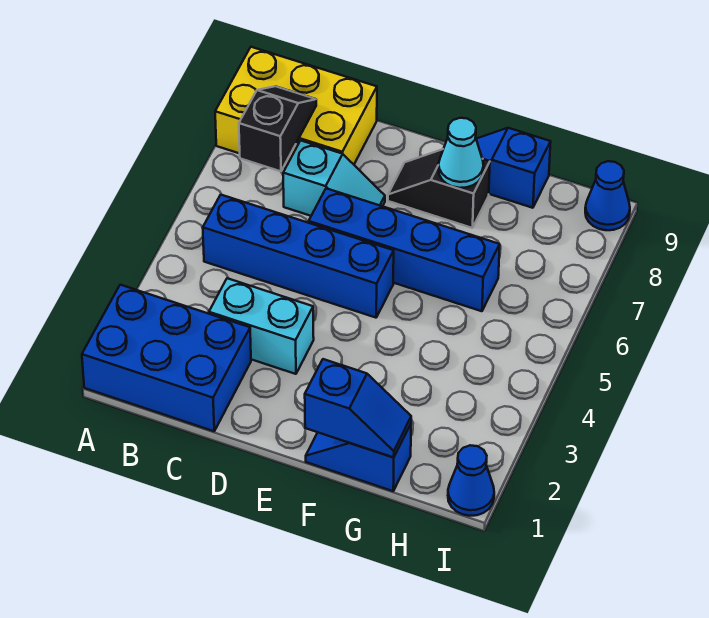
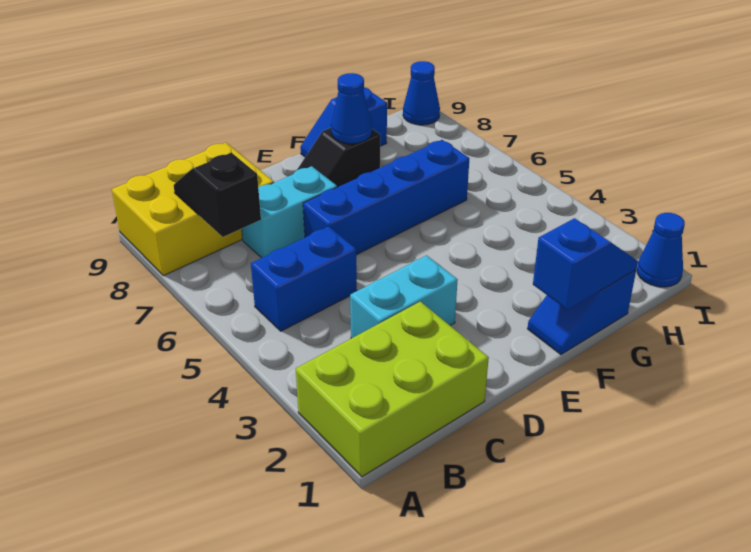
blue brick A1:C2 level 1 -> lime brick A1:C2 level 1
blue brick B5:E5 level 1 -> blue brick B5:C5 level 1
cyan slope C7:D7 level 1 top C -> cyan brick C7:D7 level 1
cyan cone F8 level 2 -> blue cone F8 level 2

